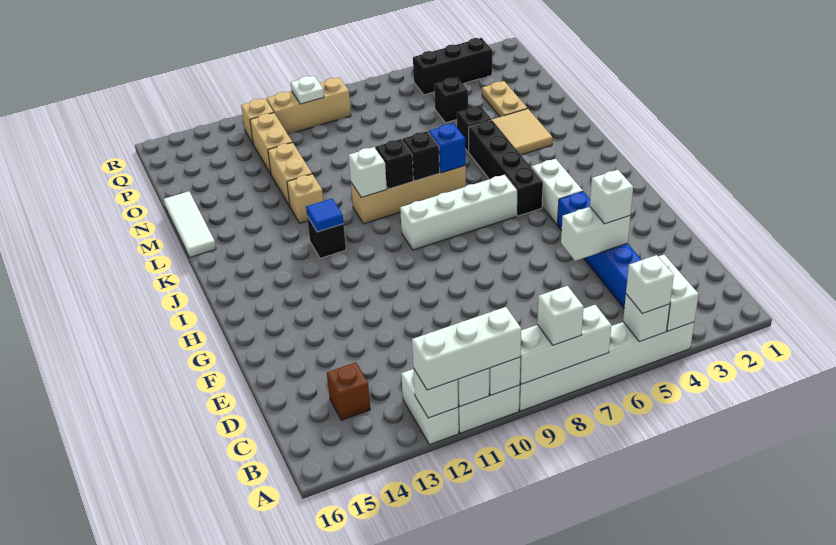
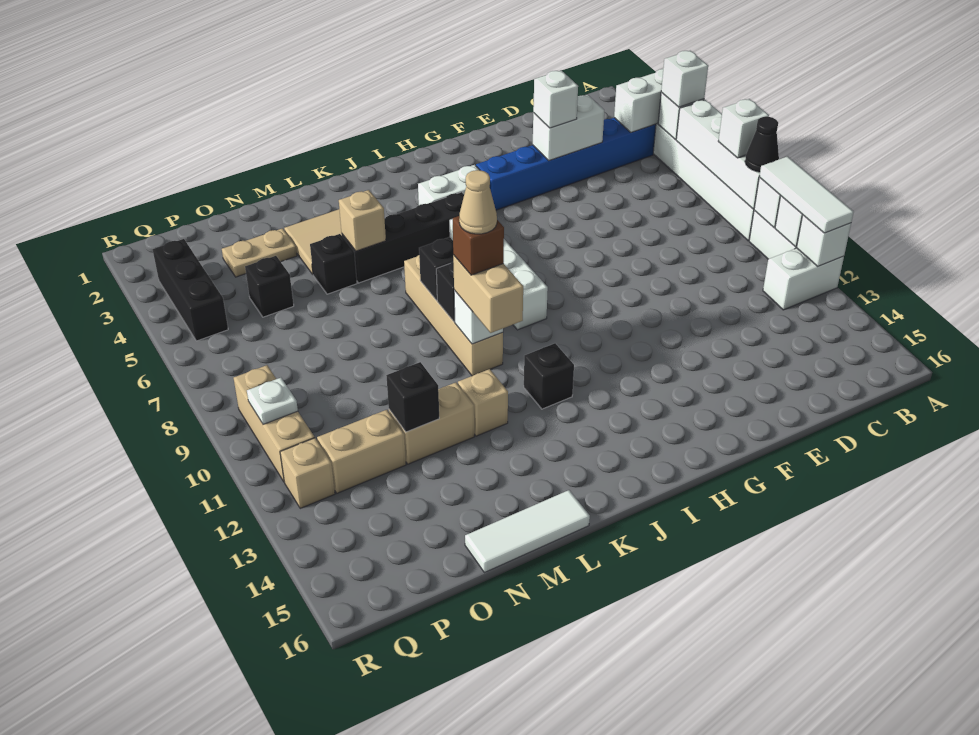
white brick A7:A9 level 2 -> white brick A6:A9 level 2
none -> black cone A9 level 3
white brick A10:A12 level 3 -> white tile A10:A12 level 3
brown brick C14 level 1 -> brown brick K10 level 4
white brick E4:E5 level 2 -> white brick D4:E4 level 2
blue tile J12 level 2 -> none
blue brick K7 level 2 -> none
none -> tan brick K10:K11 level 3
none -> tan cone K10 level 5
none -> tan brick L5 level 2
none -> black brick N12 level 2

